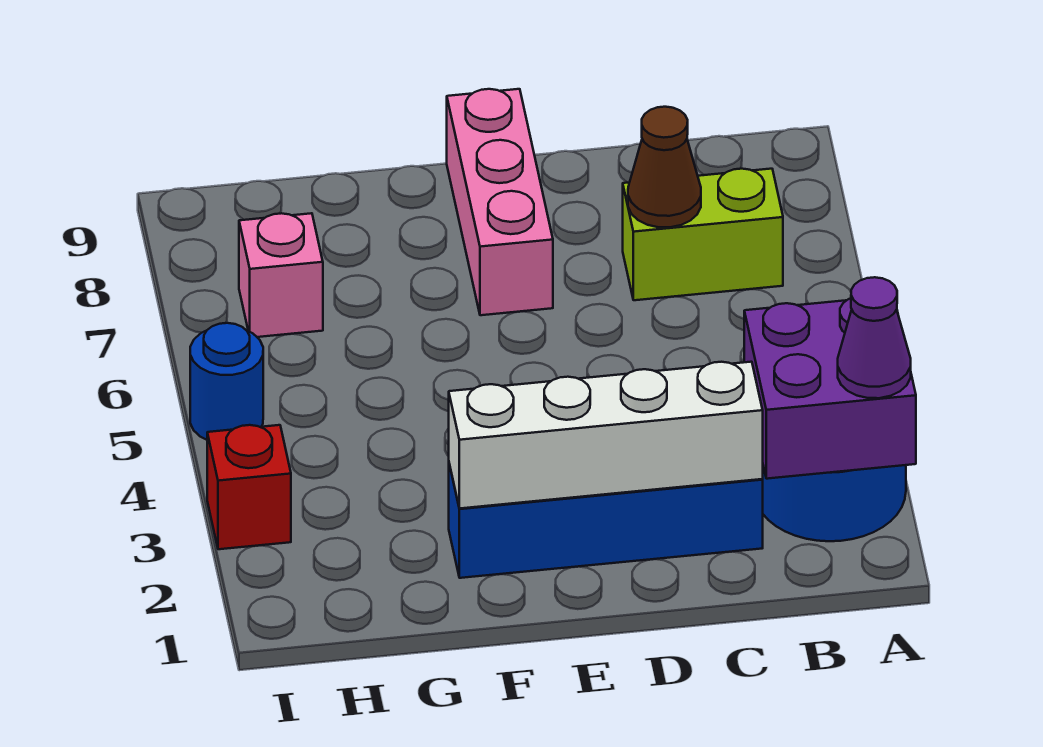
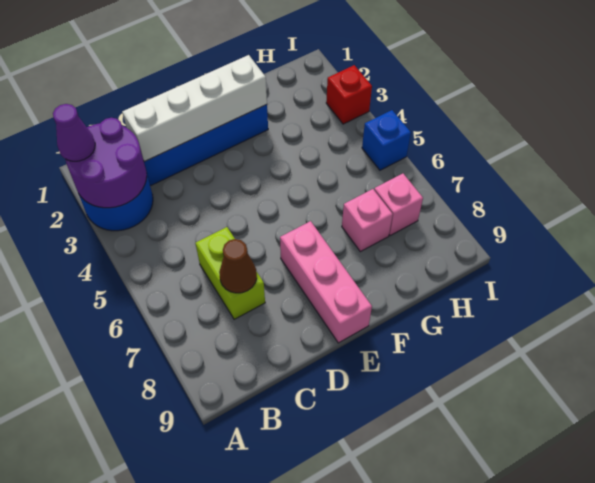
purple brick A2:B3 level 2 -> purple round brick A2:B3 level 2
lime brick B7:C7 level 1 -> lime brick C6:C7 level 1
none -> pink brick G7 level 1
blue round brick I5 level 1 -> blue brick I5 level 1

